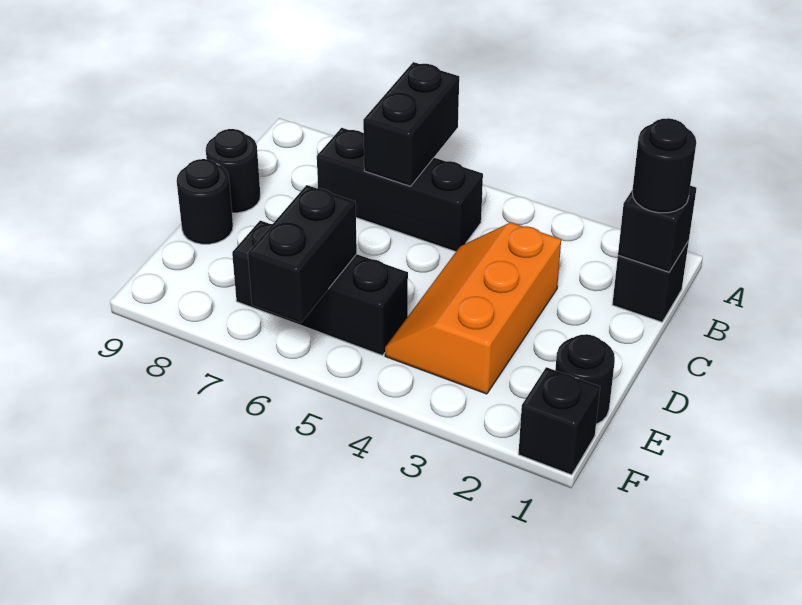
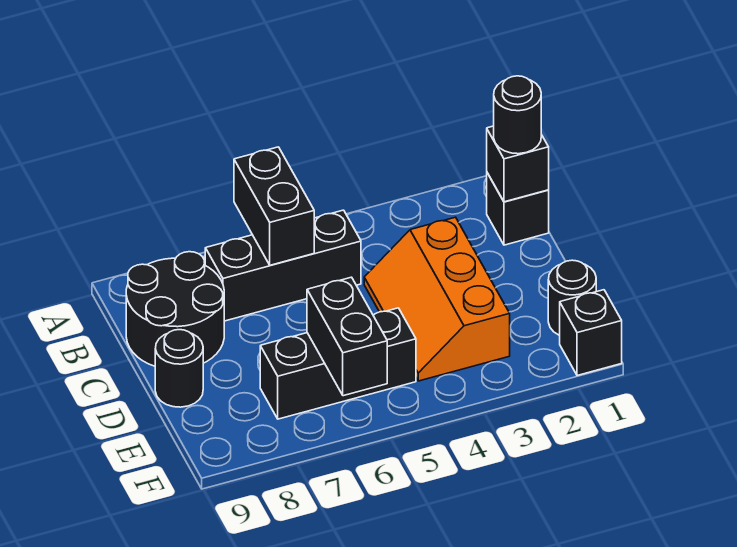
black round brick C9 level 1 -> black round brick B8:C9 level 1

